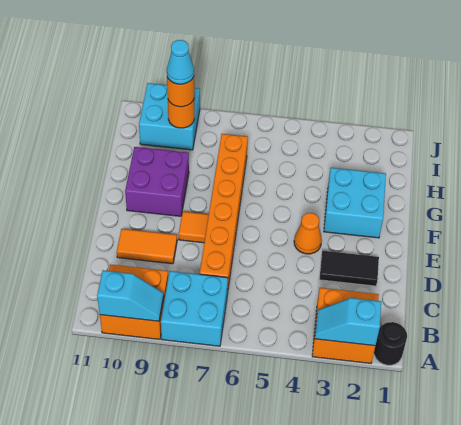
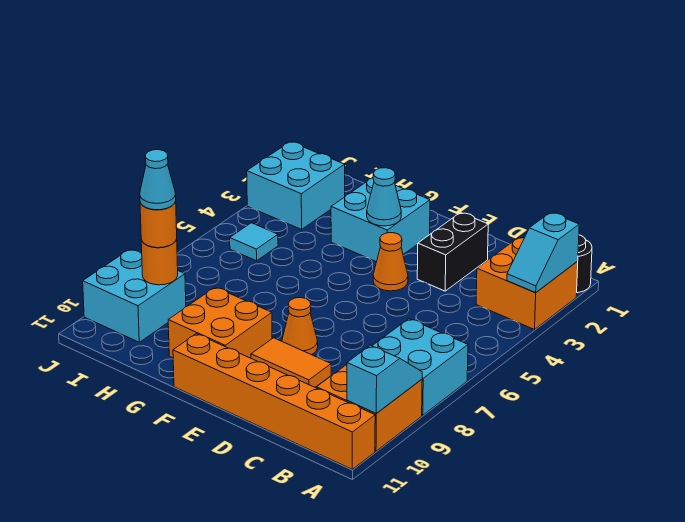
orange brick C7:H7 level 1 -> orange brick A11:F11 level 1
black tile D2:D3 level 1 -> black brick D2:D3 level 1
orange tile D9:D10 level 1 -> orange tile D9:E9 level 1
orange tile E8 level 1 -> orange cone E8 level 1
none -> cyan cone F3 level 2
purple brick F9:G10 level 1 -> orange brick F9:G10 level 1
none -> cyan brick I2:J3 level 1
none -> cyan tile I5 level 1

